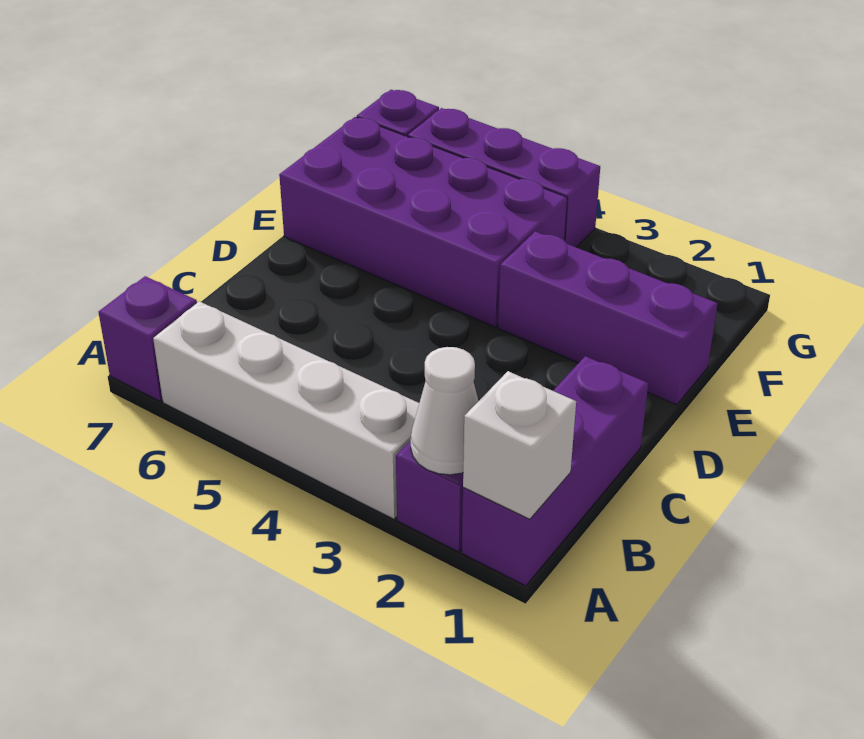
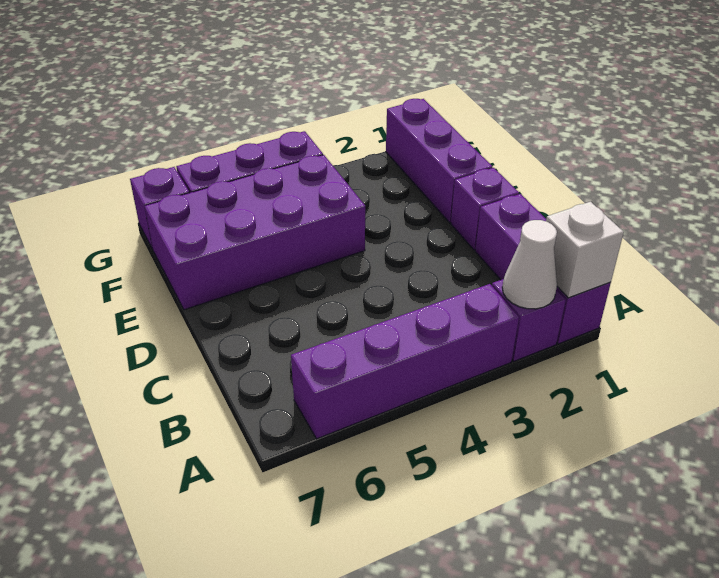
white brick A3:A6 level 1 -> purple brick A3:A6 level 1
purple brick A7 level 1 -> purple brick D1 level 1
purple brick E1:E3 level 1 -> purple brick E1:G1 level 1

